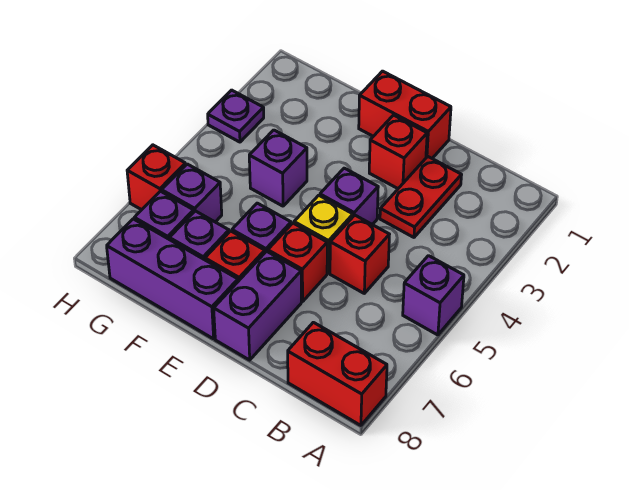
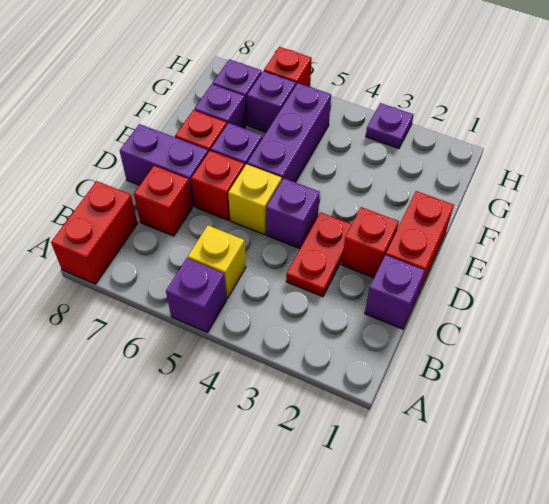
none -> yellow brick B5 level 1
red plate C2:C3 level 1 -> red plate C3:D3 level 1
red brick C5 level 1 -> red brick C7 level 1
purple brick E8:G8 level 1 -> purple brick E5:G5 level 1
purple brick F4 level 1 -> purple brick C1 level 1

